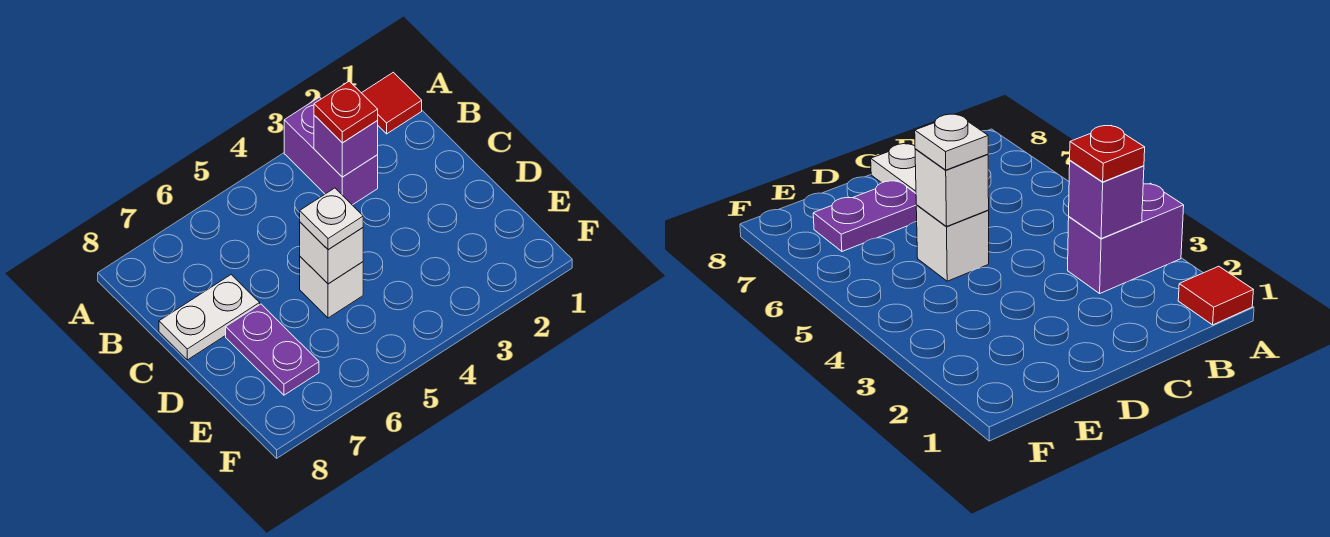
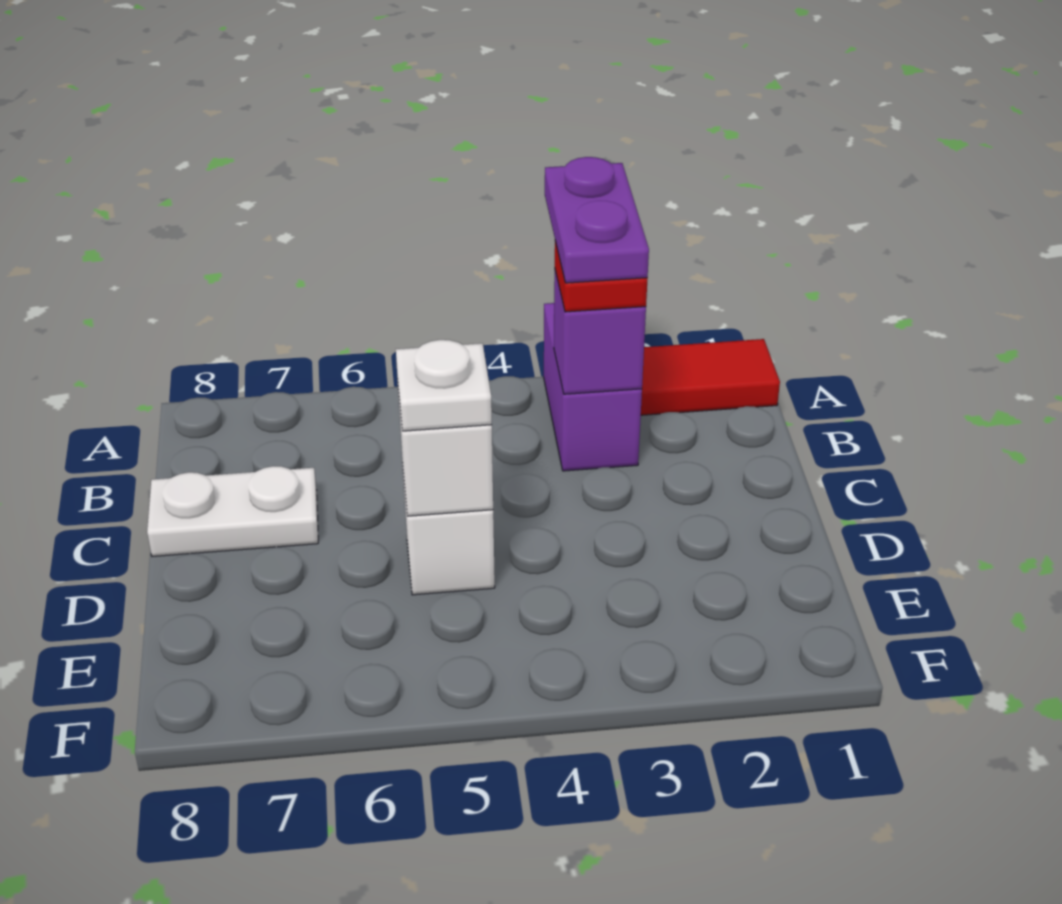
red tile A1 level 1 -> red tile A1:A2 level 1
purple plate D7:E7 level 1 -> purple plate A3:B3 level 4

